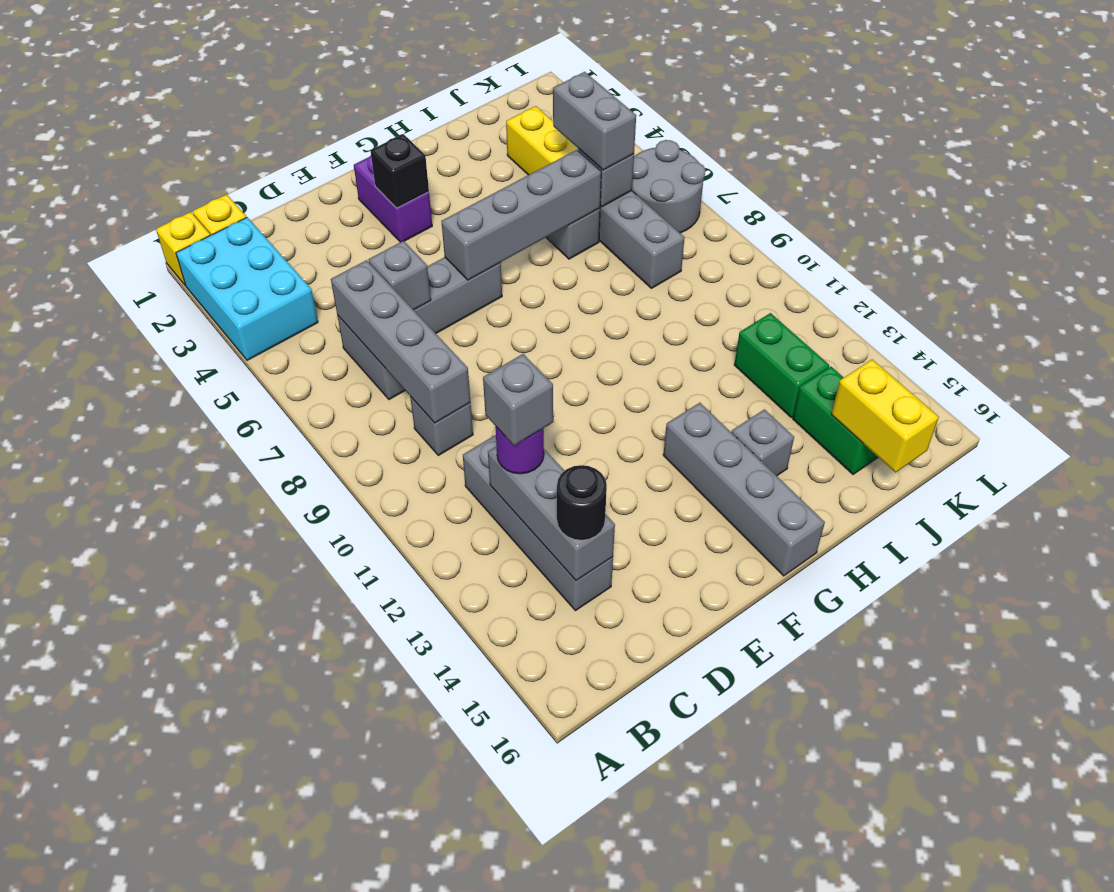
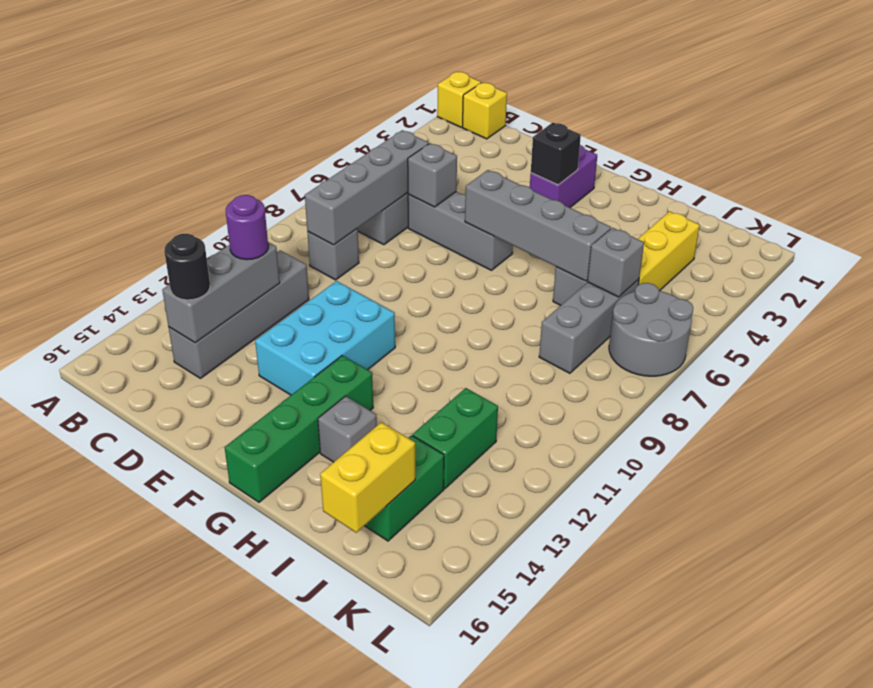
cyan brick A2:B4 level 1 -> cyan brick E11:F13 level 1
grey brick C12 level 4 -> none
grey brick G13:G16 level 1 -> green brick G13:G16 level 1
grey brick J5:J6 level 3 -> none

